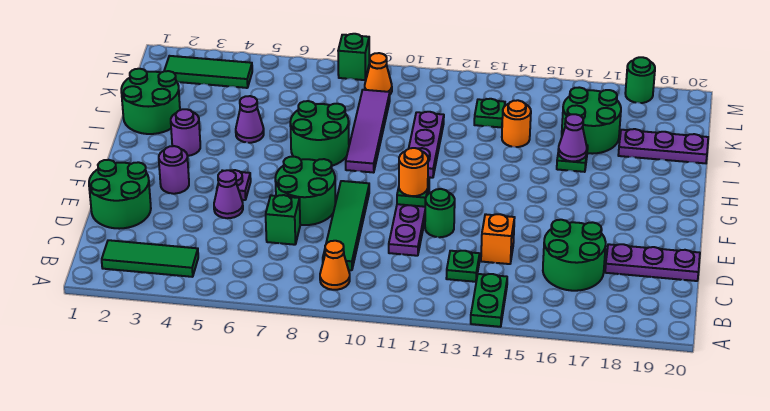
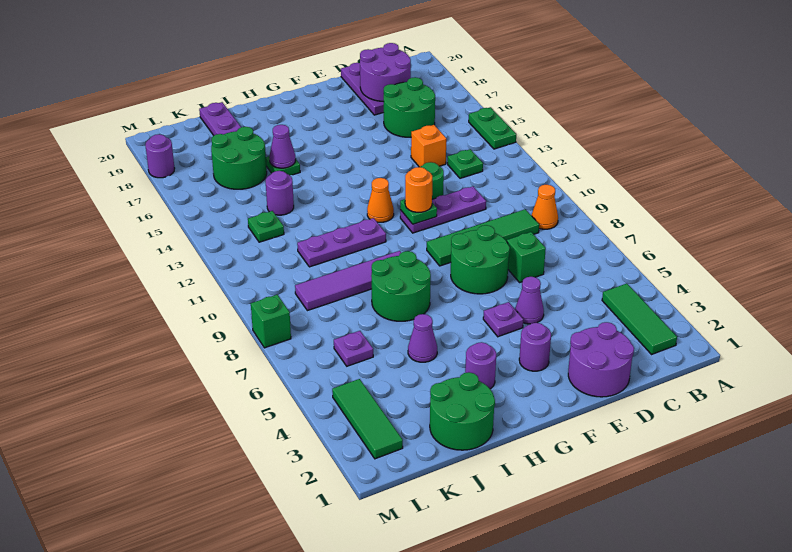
green plate A14:B14 level 1 -> green plate A14:A15 level 1
none -> purple round brick C18:D19 level 2
green round brick D1:E2 level 1 -> purple round brick D1:E2 level 1
orange round brick J14 level 1 -> purple round brick J14 level 1
none -> purple plate K6 level 1
orange cone L9 level 1 -> orange cone G12 level 1
green round brick M18 level 1 -> purple round brick M18 level 1

